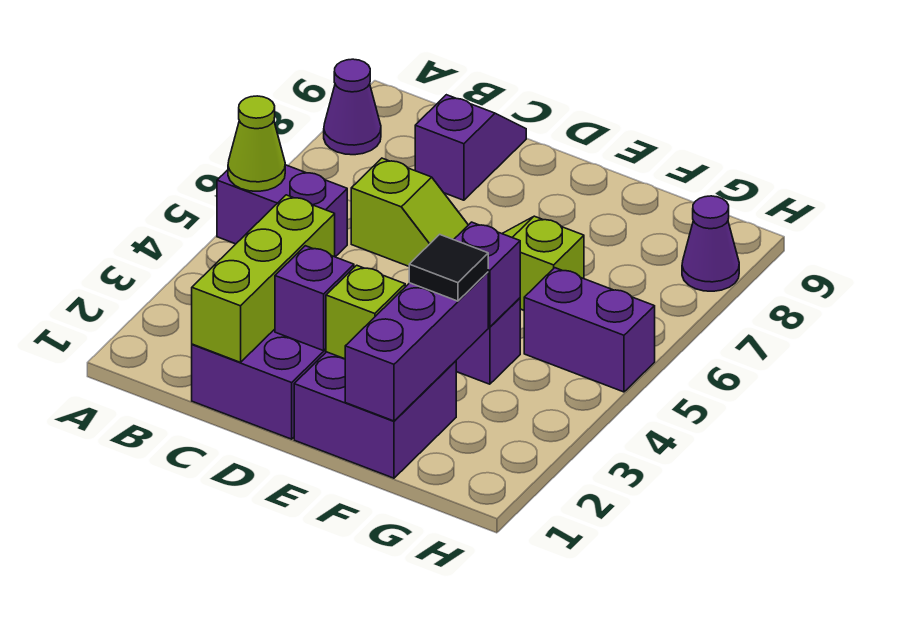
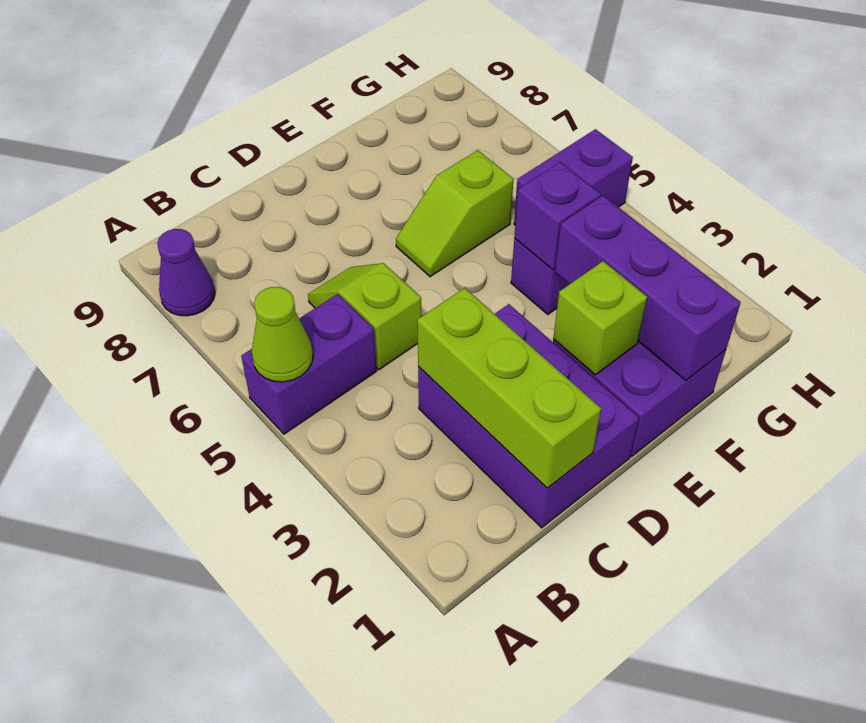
lime slope C6:D6 level 1 top C -> lime slope C5:C6 level 1 top 5
purple slope C8:C9 level 1 top 8 -> none
purple brick D2 level 2 -> none
black tile F3 level 3 -> none
purple cone H8 level 1 -> none

